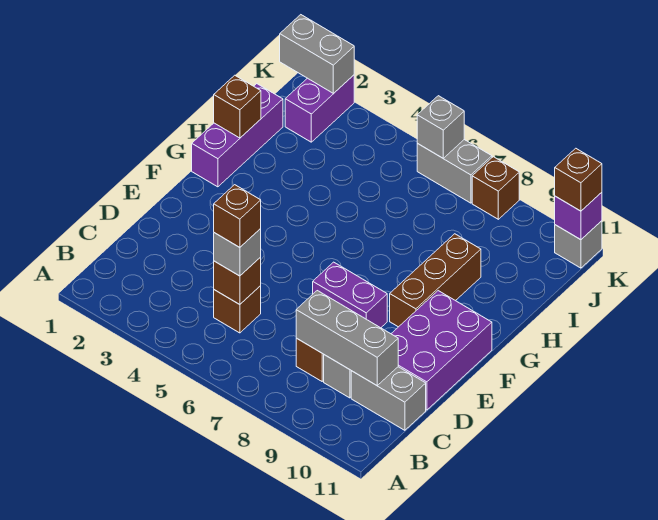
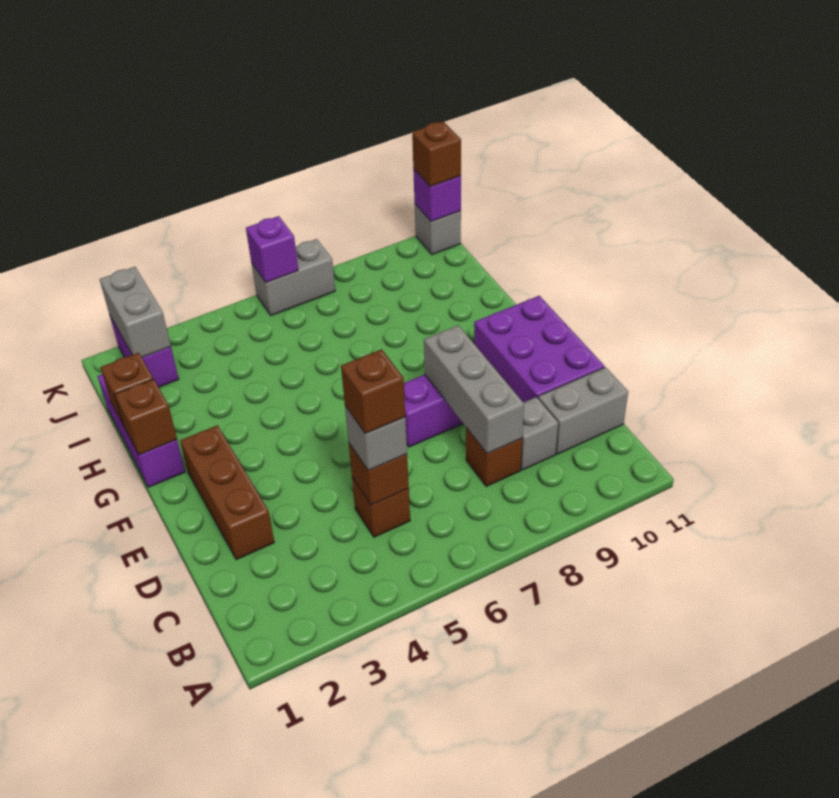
grey brick C8:C10 level 2 -> grey brick C8:E8 level 2
brown brick F9:H9 level 1 -> brown brick D2:F2 level 1
grey brick K1:K2 level 2 -> grey brick J2:K2 level 2
grey brick K6 level 2 -> purple brick K6 level 2
brown brick K8 level 1 -> brown brick G1 level 2

